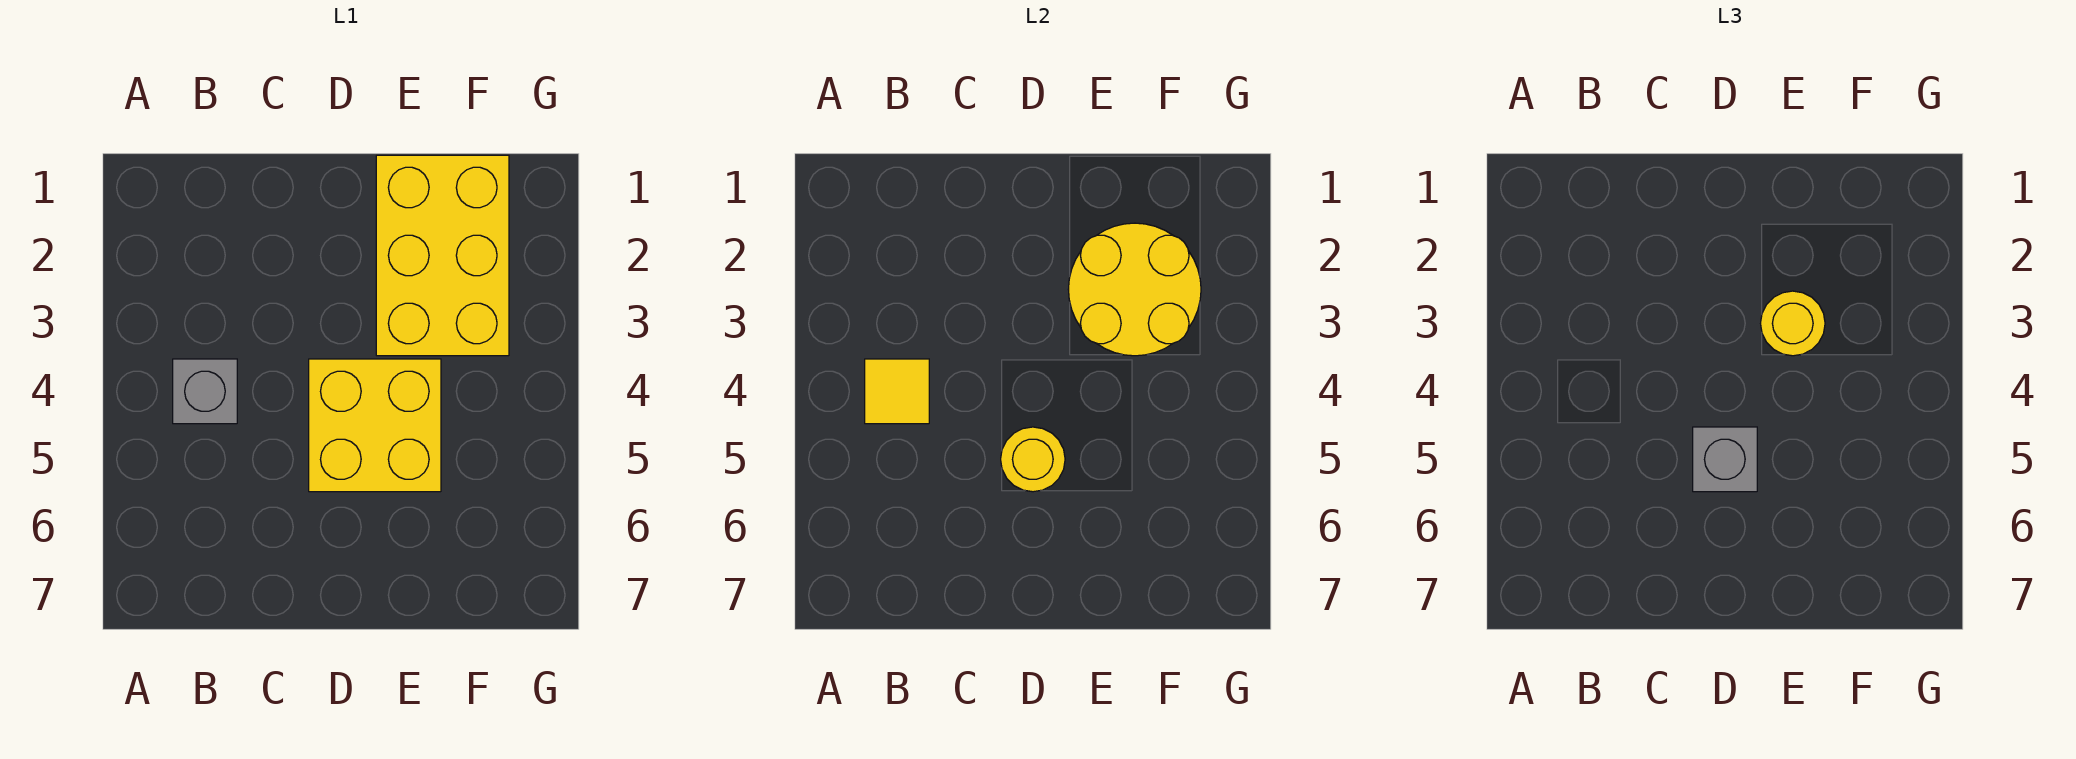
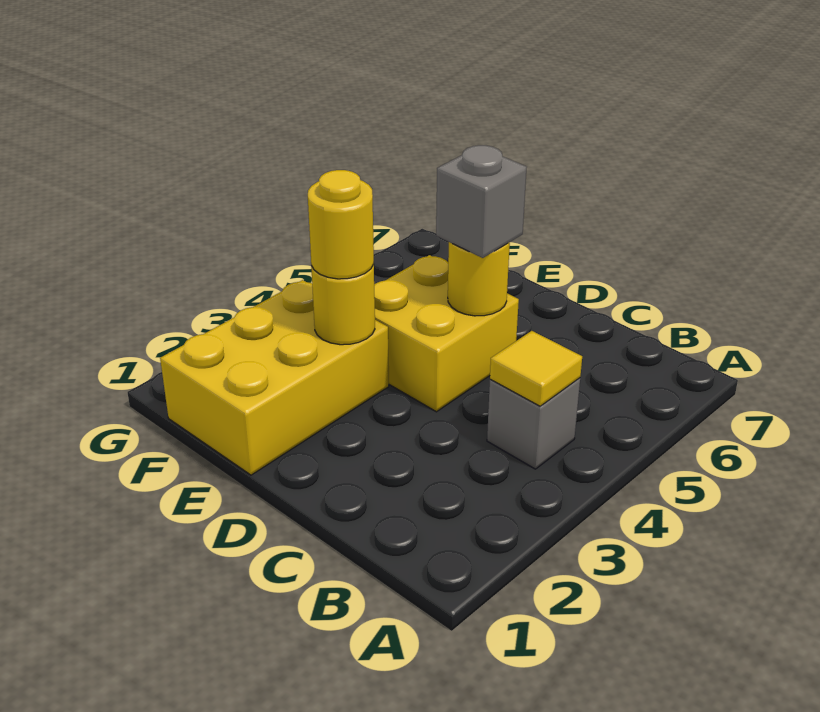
yellow round brick E2:F3 level 2 -> yellow round brick E3 level 2

